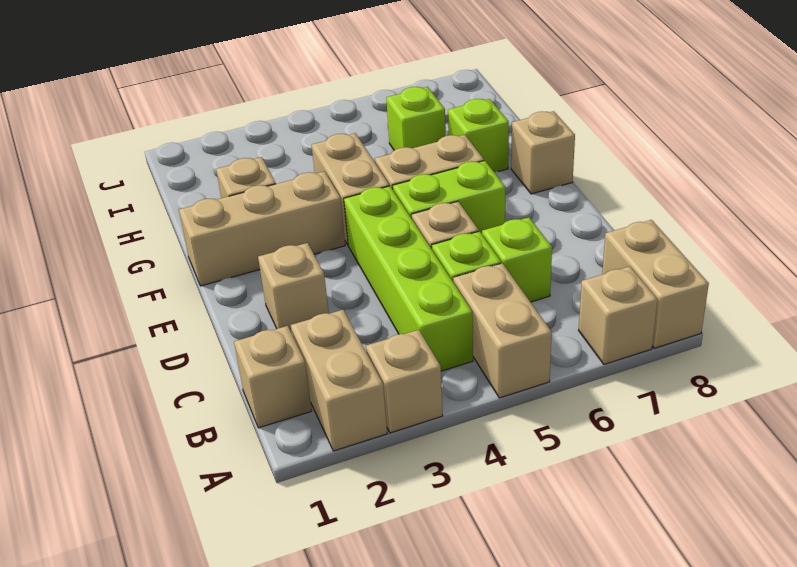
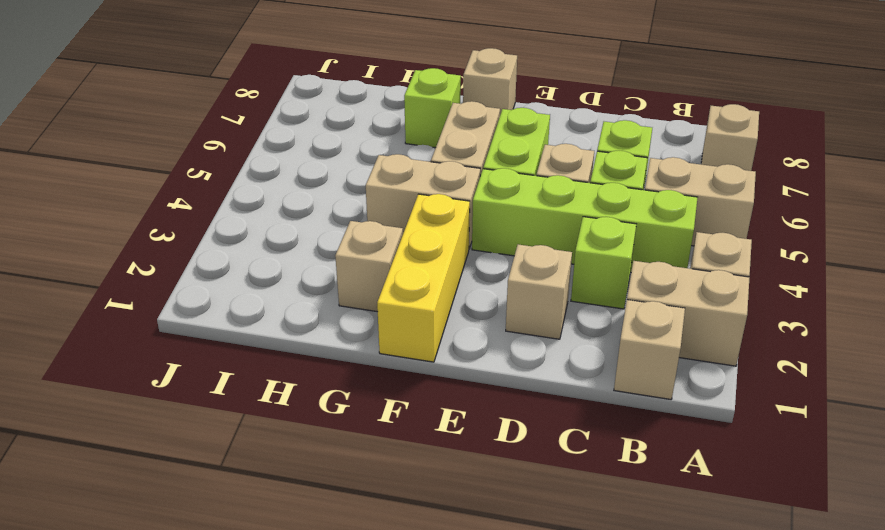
tan brick A8:B8 level 1 -> none
tan brick F1:F3 level 1 -> yellow brick F1:F3 level 1
lime brick H6 level 1 -> lime brick C3 level 1

